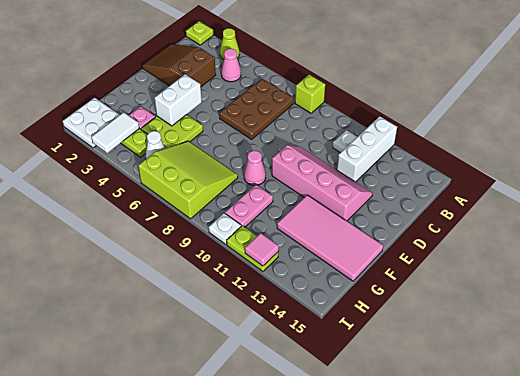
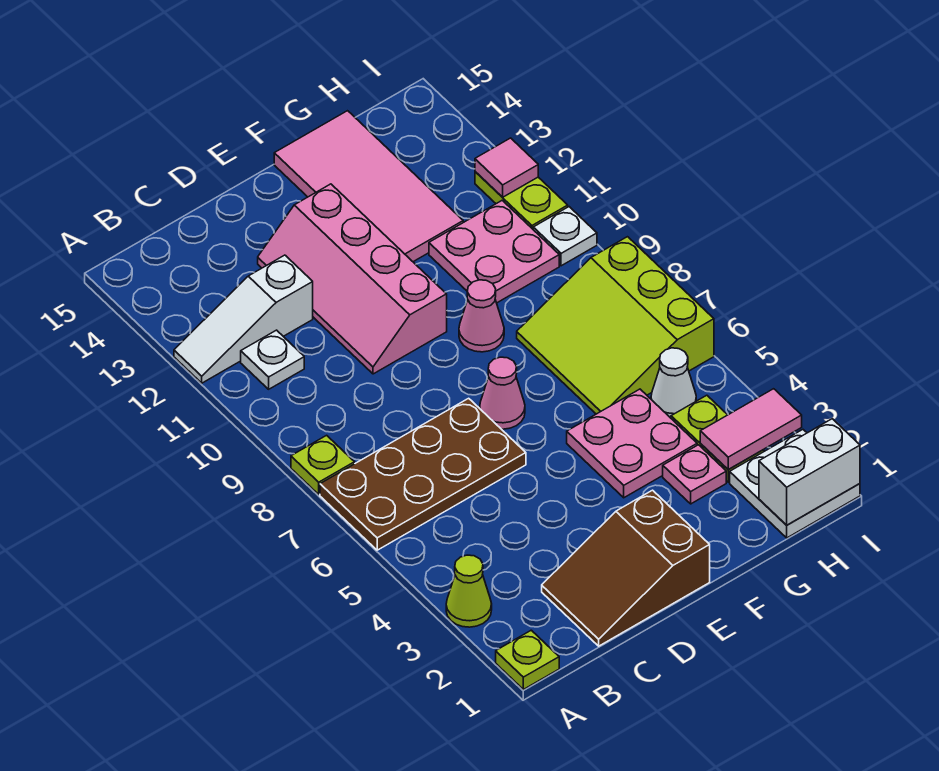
lime brick A8 level 1 -> lime plate A8 level 1
white brick A12:C12 level 1 -> white slope A12:C12 level 1 top C
pink cone B4 level 1 -> pink cone E7 level 1
brown plate B6:D7 level 1 -> brown plate A6:D7 level 1
brown slope C1:D3 level 1 top 3 -> brown slope C1:E2 level 1 top E
white brick E4:F4 level 2 -> white brick H1:I1 level 2
lime plate F4:G5 level 1 -> pink plate F4:G5 level 1
pink plate G10:H10 level 1 -> pink plate G10:H11 level 1
white tile H3:I3 level 2 -> pink tile H3:I3 level 2

